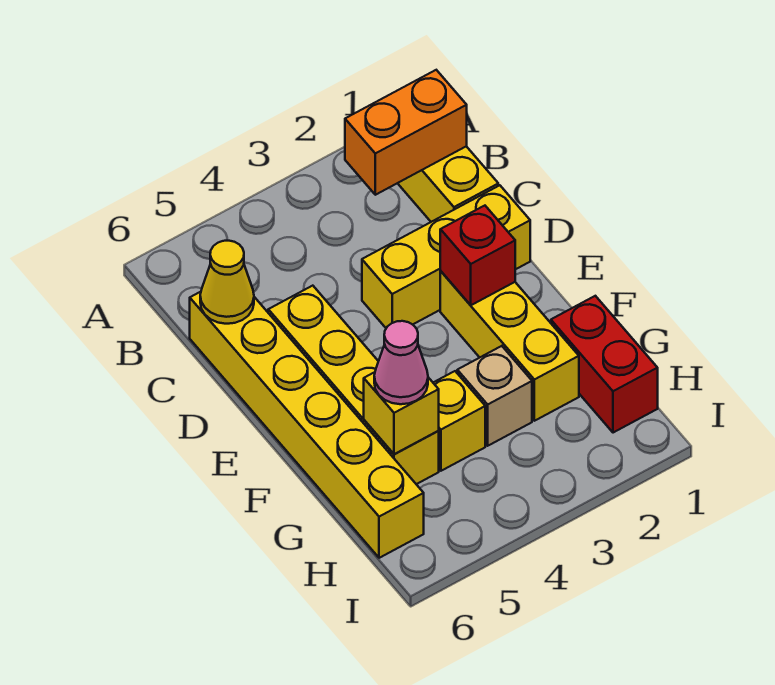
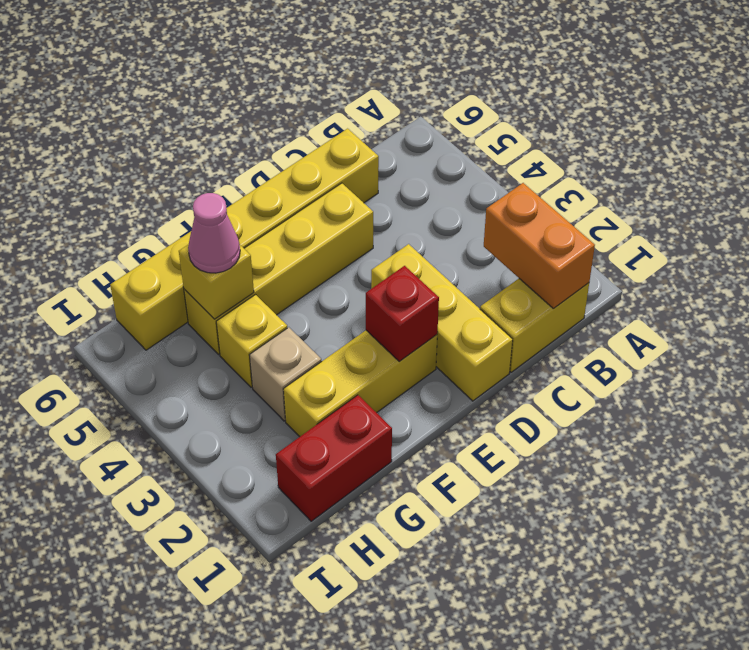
yellow cone C6 level 2 -> none

